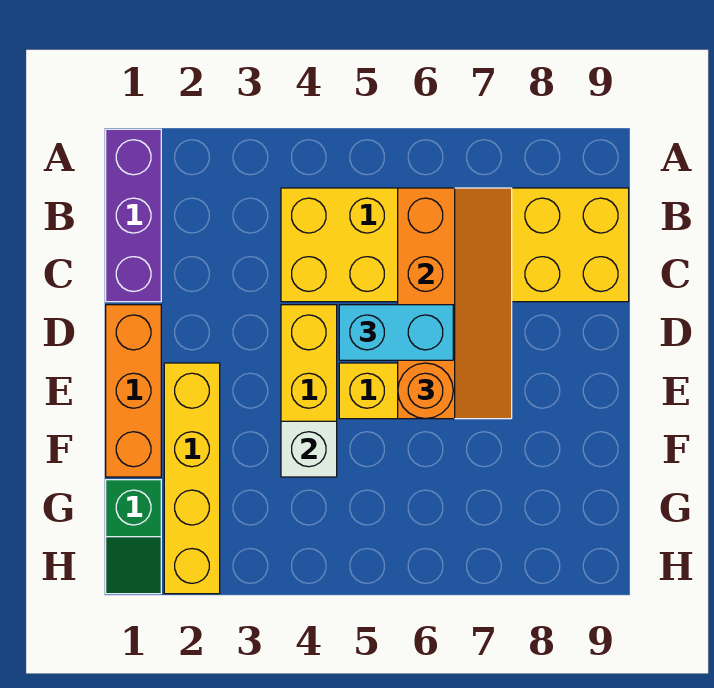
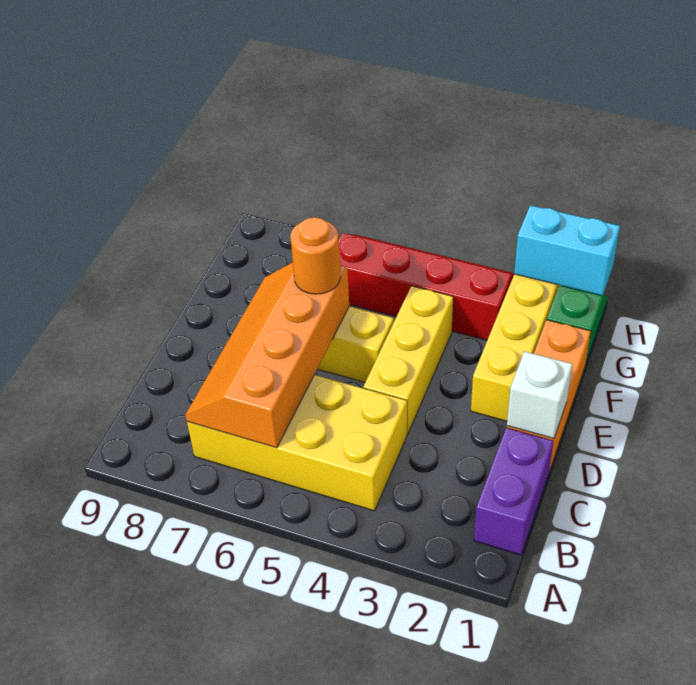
purple brick A1:C1 level 1 -> purple brick B1:C1 level 1
yellow brick B4:C9 level 1 -> yellow brick B4:C7 level 1
cyan brick D5:D6 level 3 -> cyan brick H1:H2 level 2
white brick F4 level 2 -> white brick D1 level 2
none -> red slope G3:H6 level 1 top G

